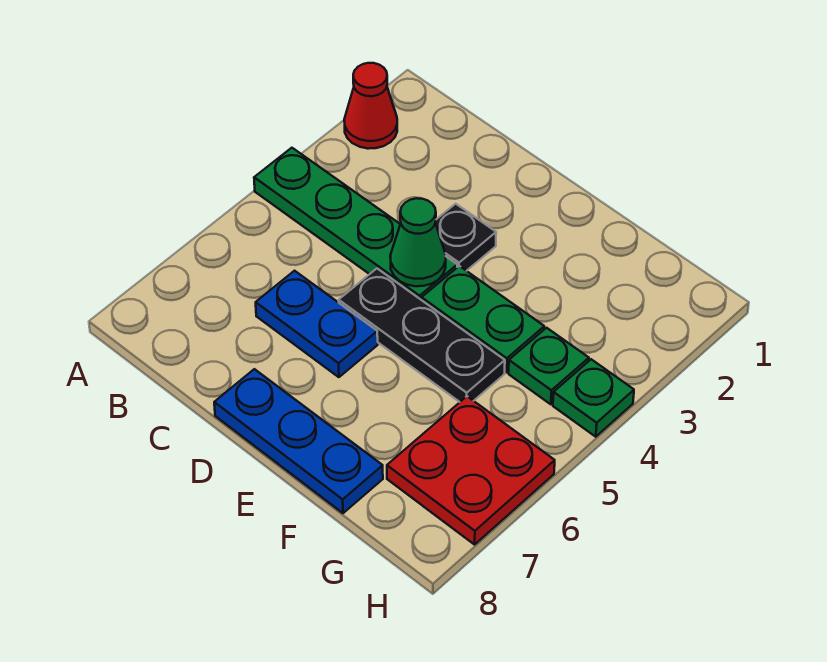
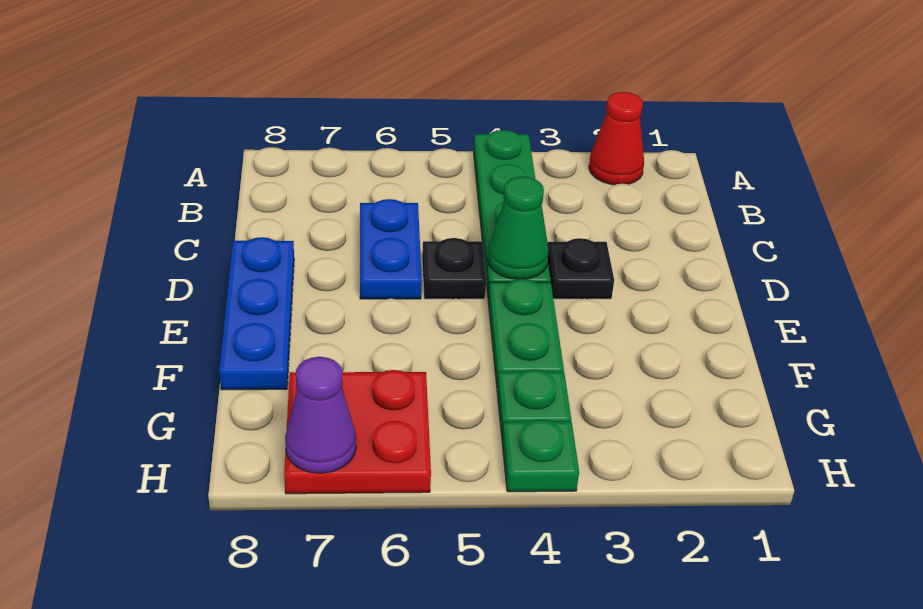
black plate D5:F5 level 1 -> black plate D5 level 1
none -> purple cone H7 level 2

